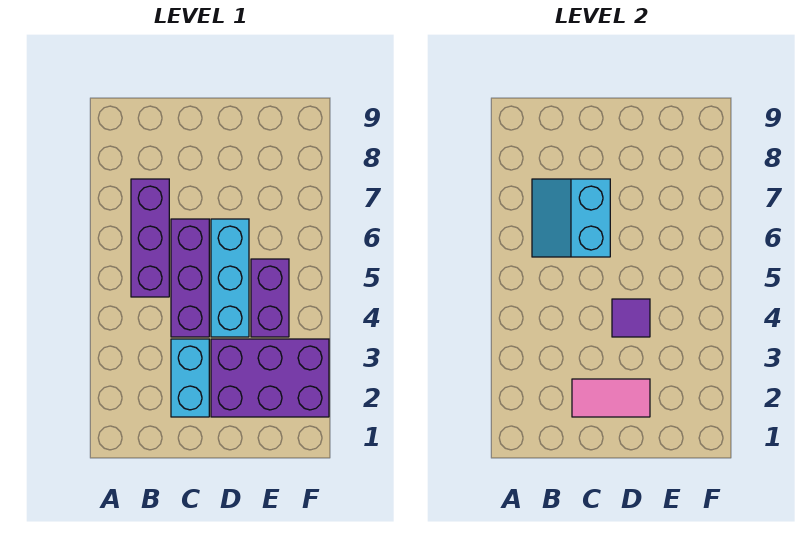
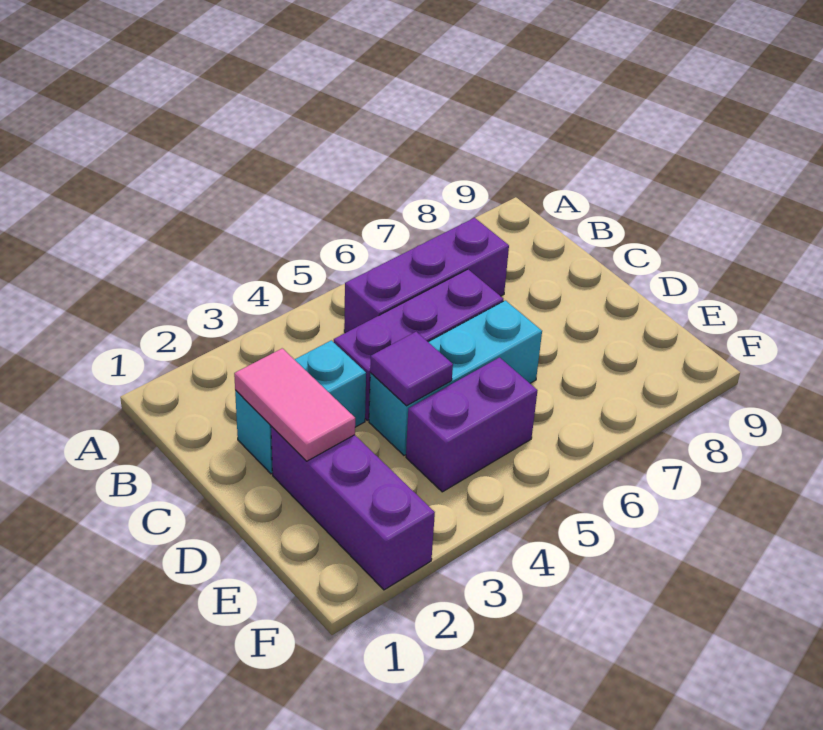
cyan slope B6:C7 level 2 top C -> none
purple brick D2:F3 level 1 -> purple brick D2:F2 level 1

